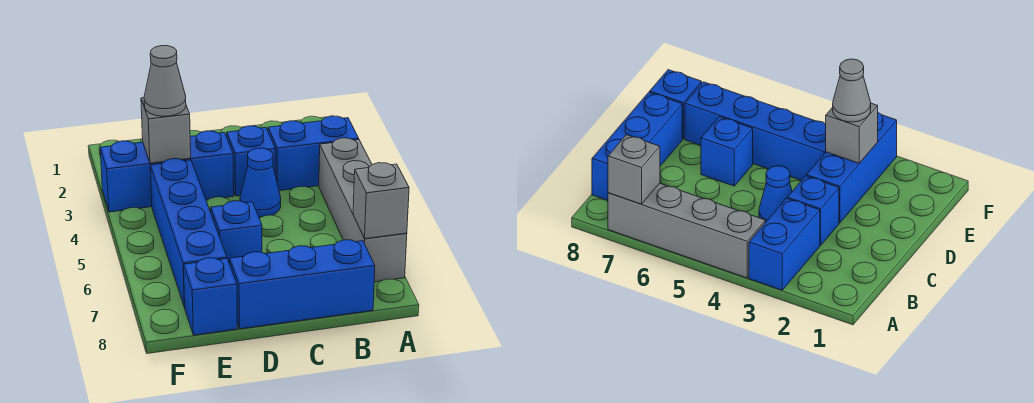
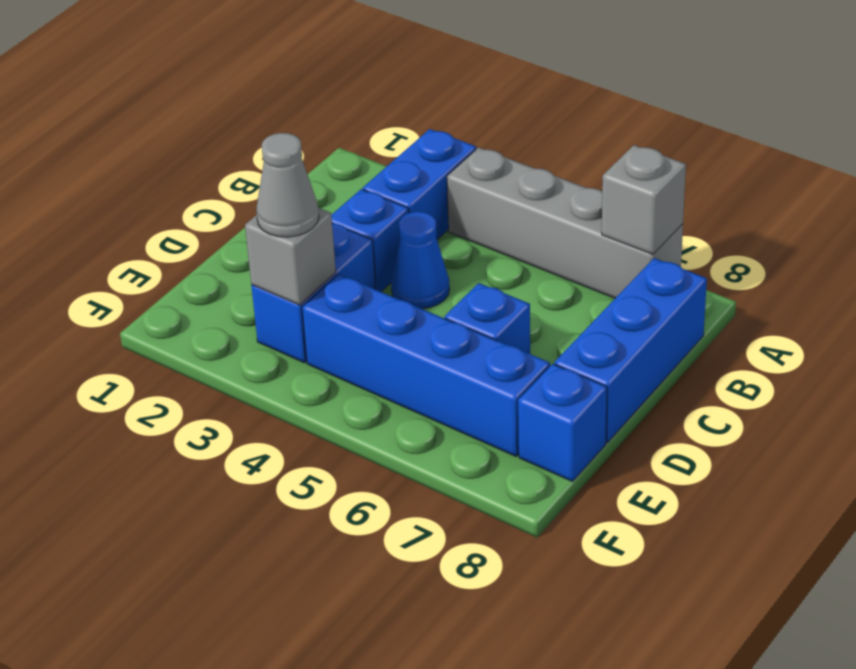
blue brick D3:F3 level 1 -> blue brick D3:E3 level 1

